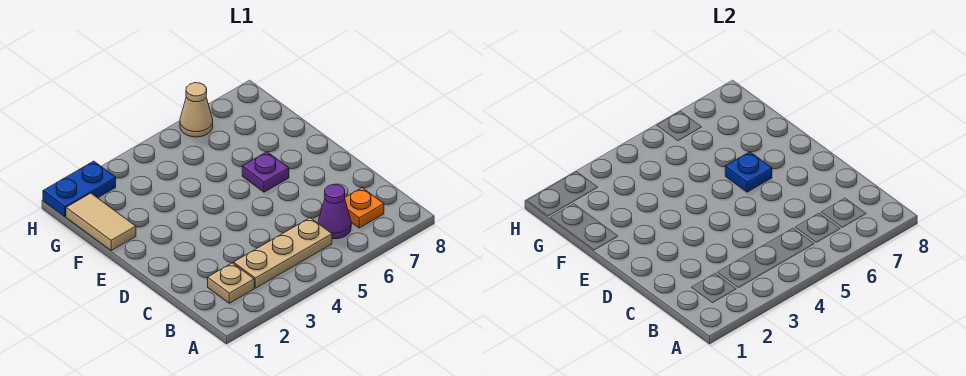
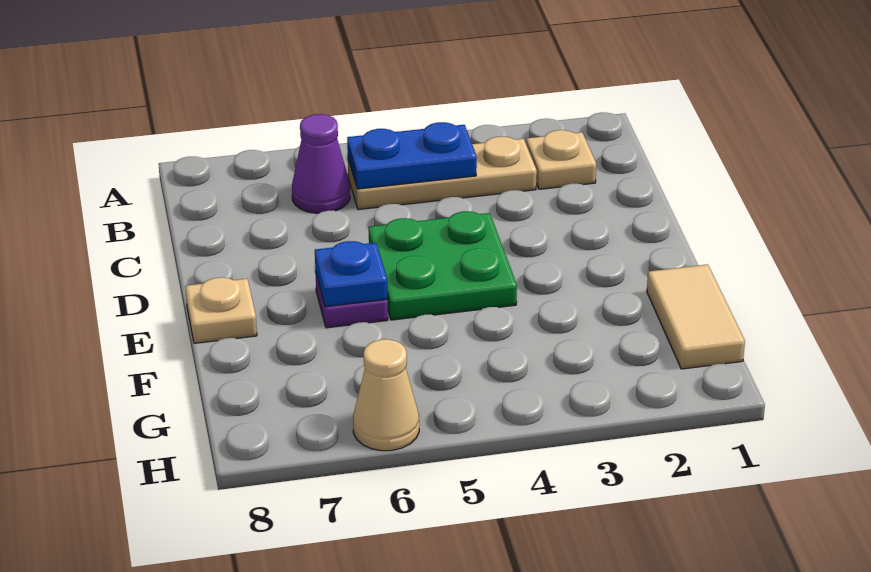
orange plate B7 level 1 -> none
none -> green plate D4:E5 level 1
none -> tan plate E8 level 1
blue plate H1:H2 level 1 -> blue plate B4:B5 level 2

